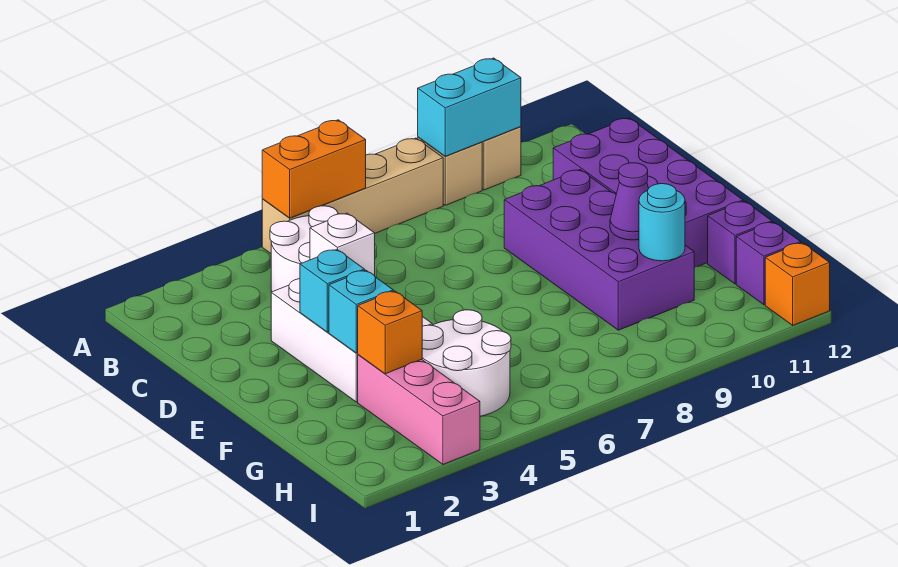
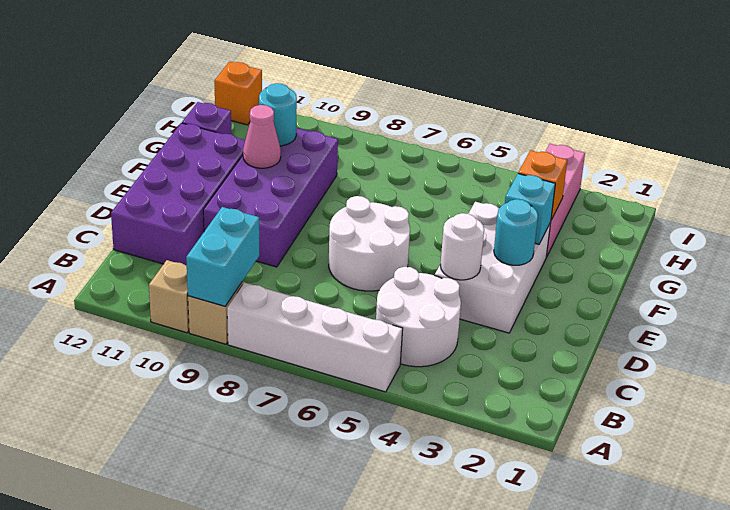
tan brick A5:A8 level 1 -> white brick A5:A8 level 1
orange brick A5:A6 level 2 -> none
cyan brick A9:A10 level 2 -> cyan brick A9:B9 level 2
white brick D4 level 2 -> white round brick D4 level 2
cyan brick E3 level 2 -> cyan round brick E3 level 2
purple cone F10 level 2 -> pink cone F10 level 2
white round brick G4:H5 level 1 -> white round brick D6:E7 level 1
purple brick H12 level 1 -> none

